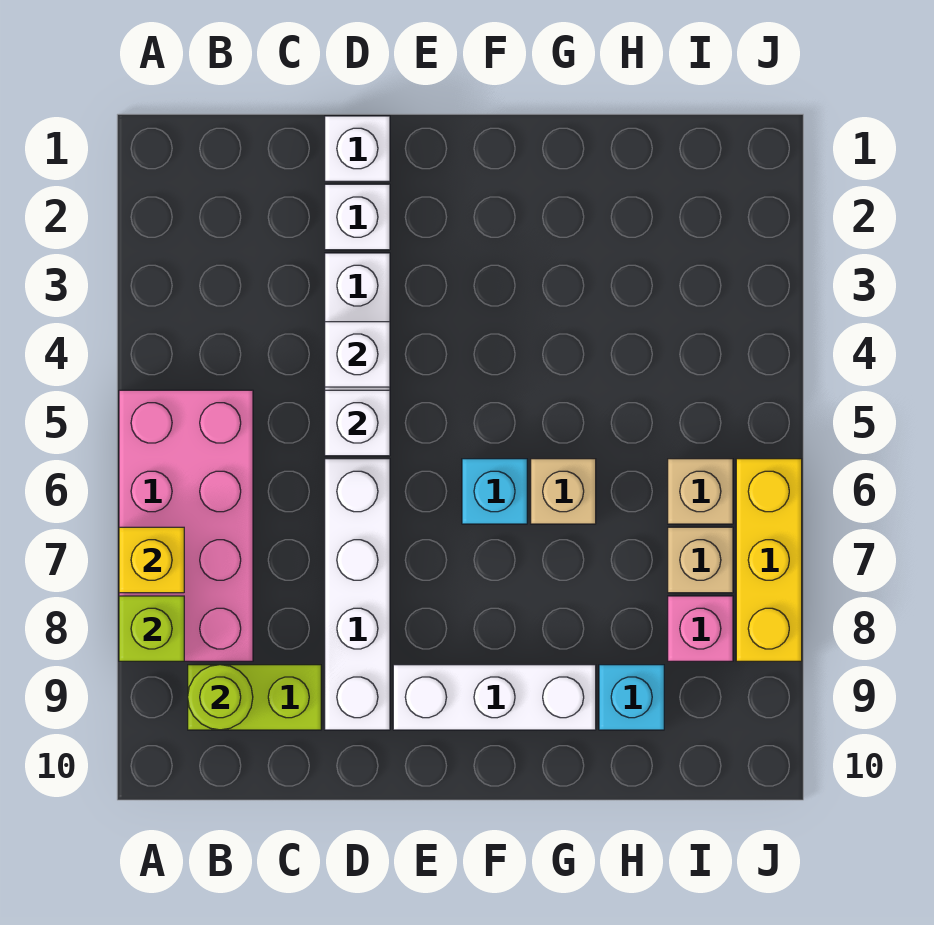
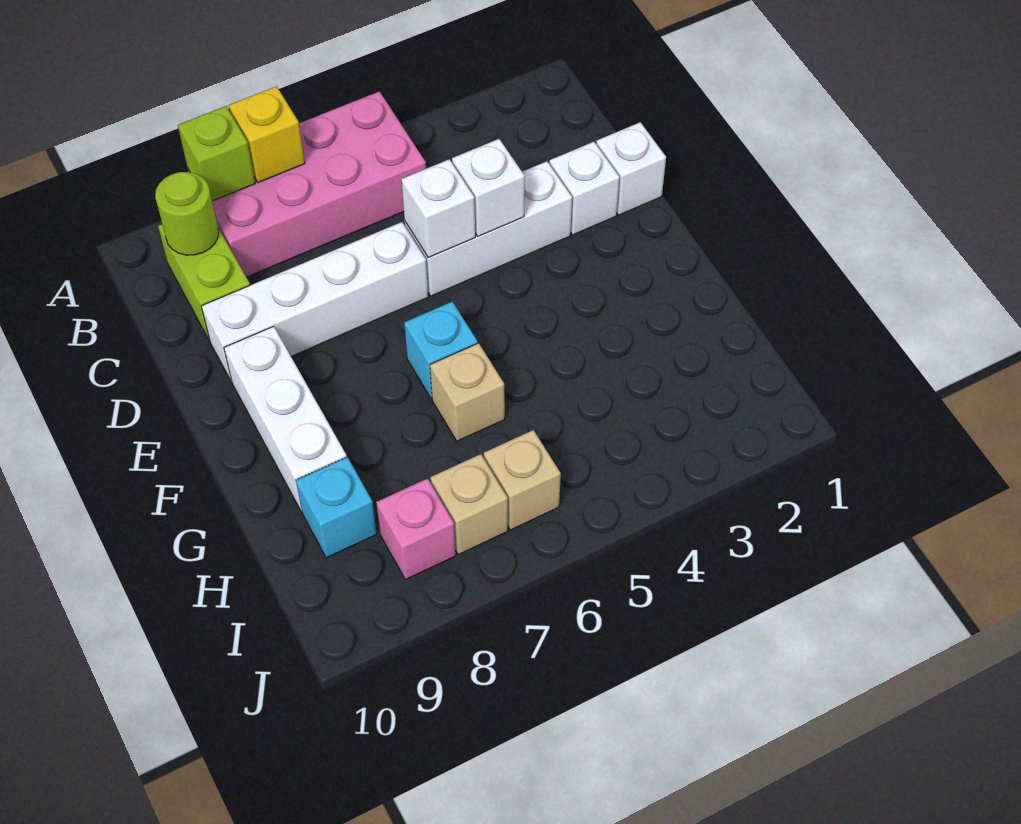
yellow brick J6:J8 level 1 -> none

